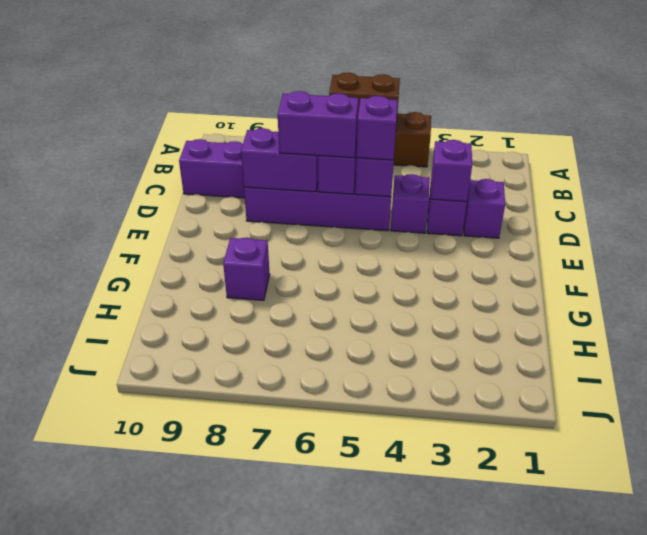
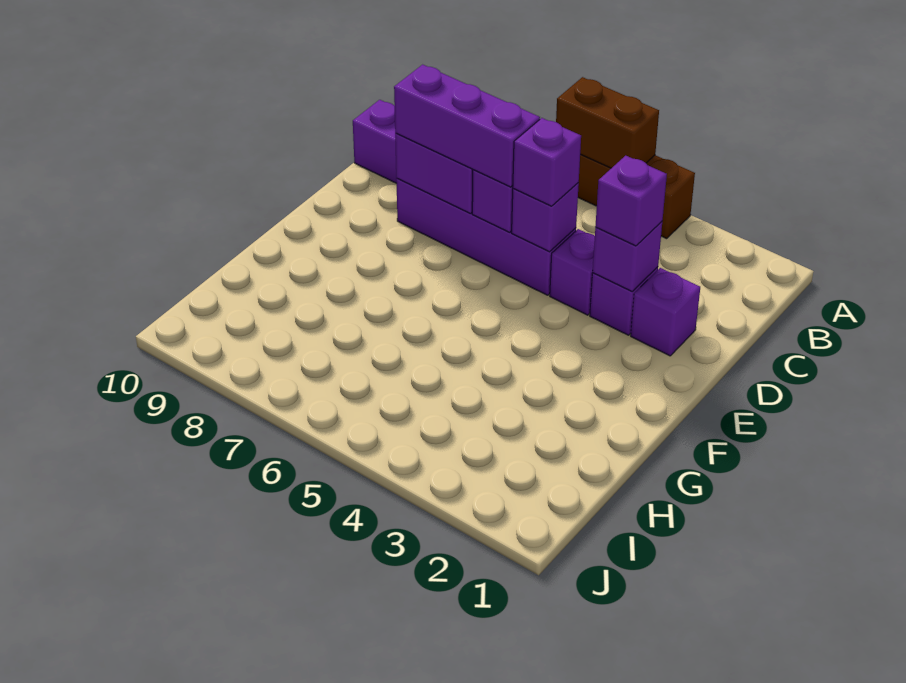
purple brick D6:D7 level 3 -> purple brick D6:D8 level 3
purple brick G8 level 1 -> purple brick D3 level 3

